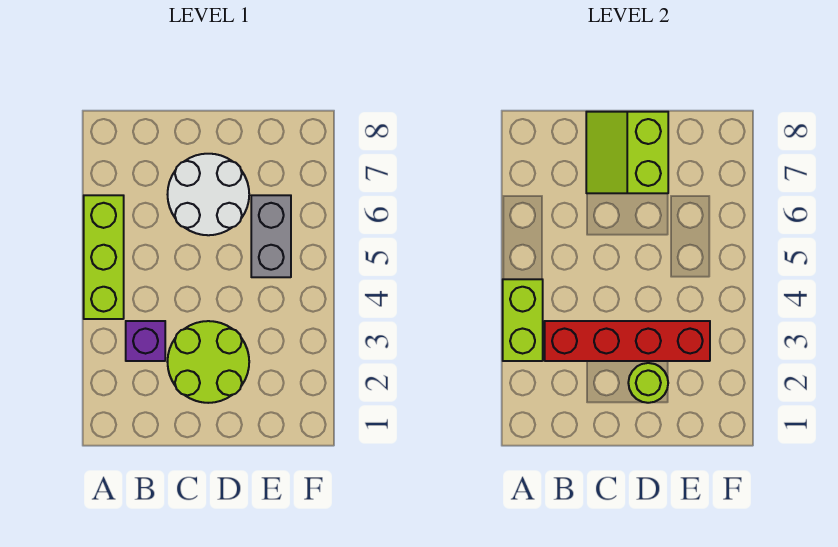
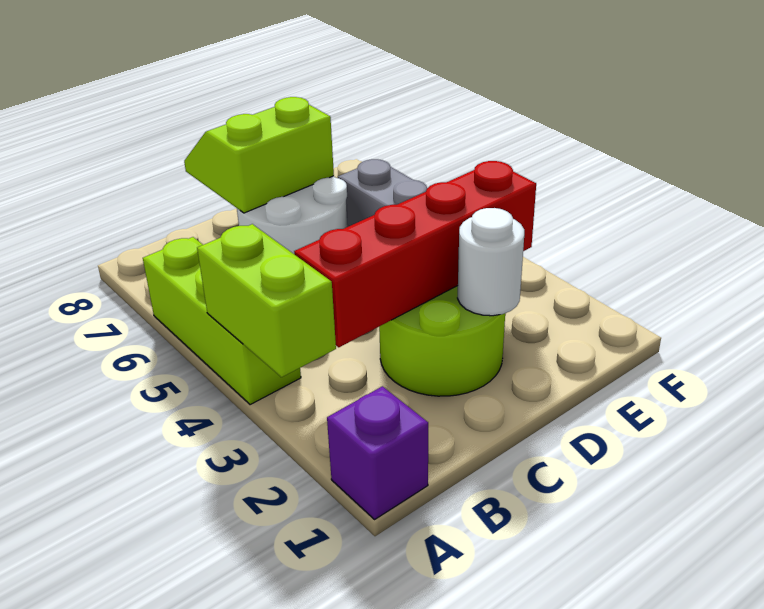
purple brick B3 level 1 -> purple brick A1 level 1
lime slope C7:D8 level 2 top D -> lime slope C7:D8 level 2 top 7
lime round brick D2 level 2 -> white round brick D2 level 2

